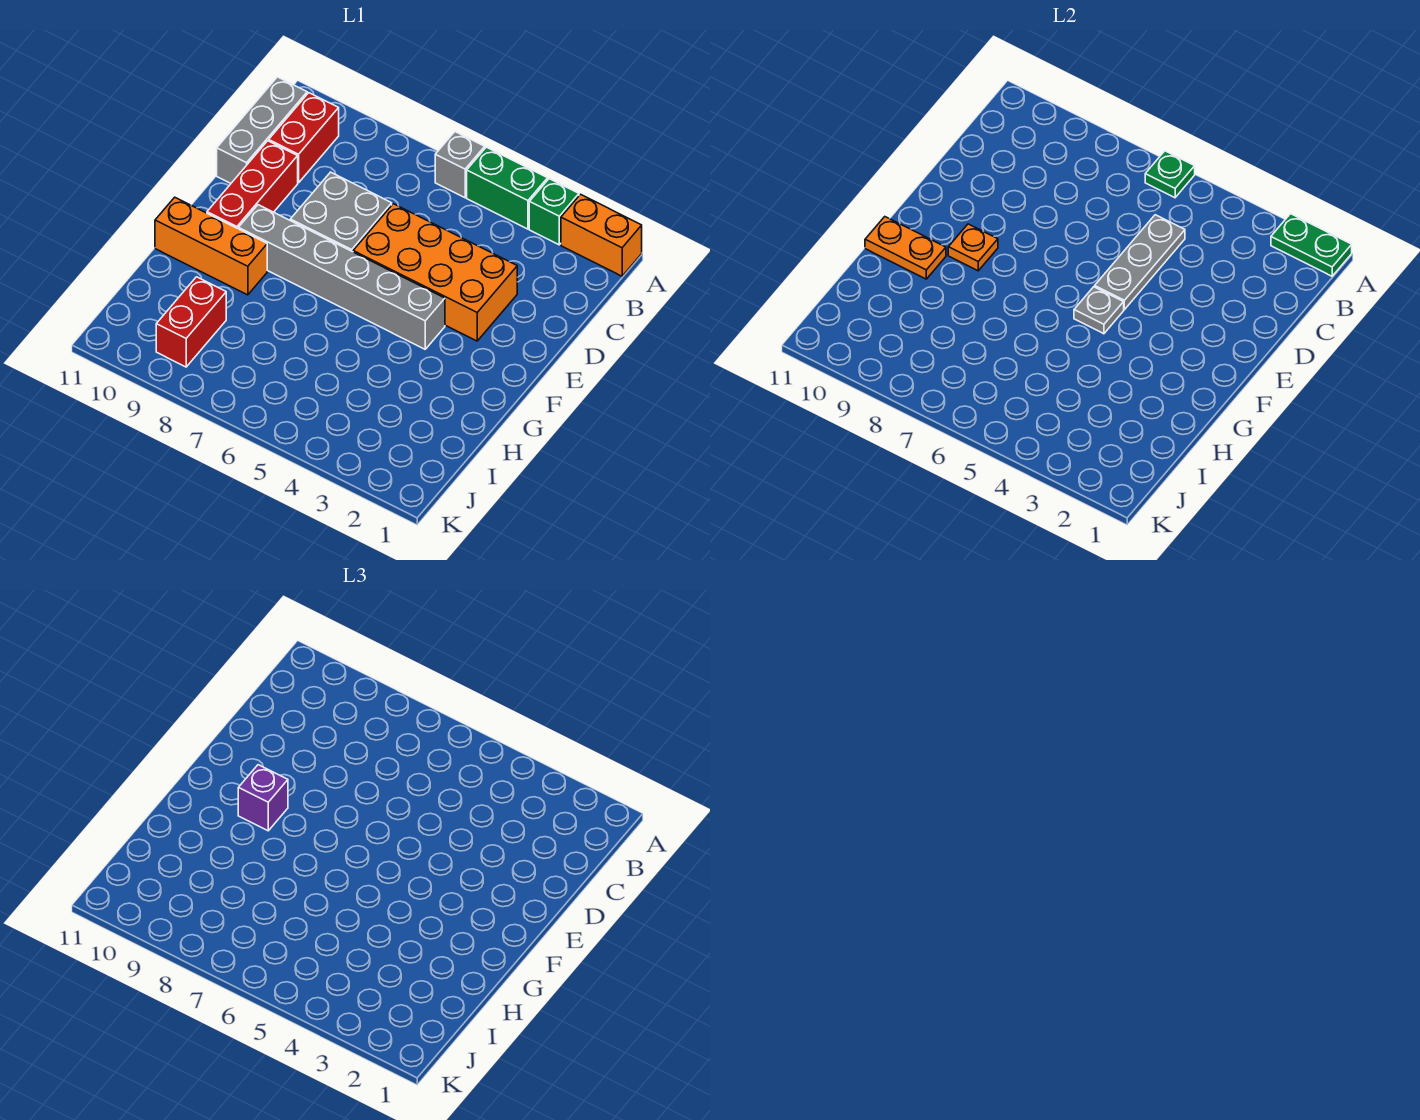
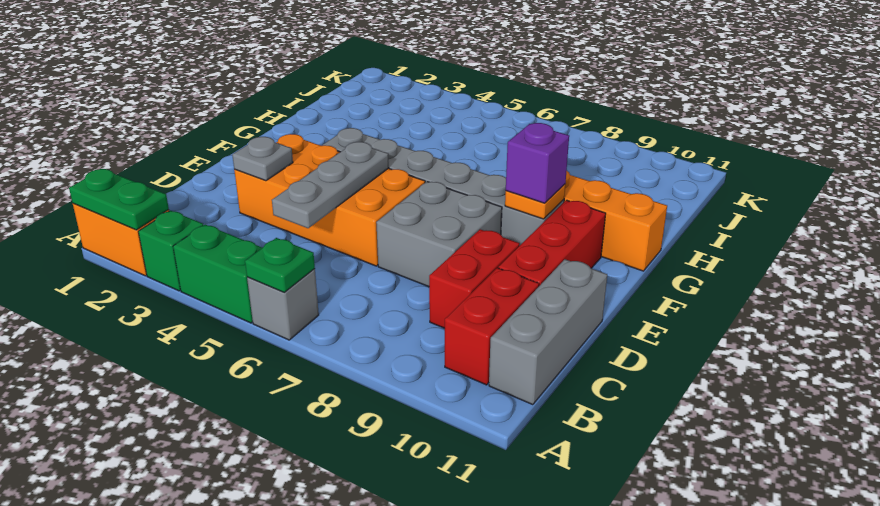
grey plate F5 level 2 -> grey plate D3 level 2
orange plate G10:G11 level 2 -> none
red brick I9:J9 level 1 -> red brick C9:D9 level 1

